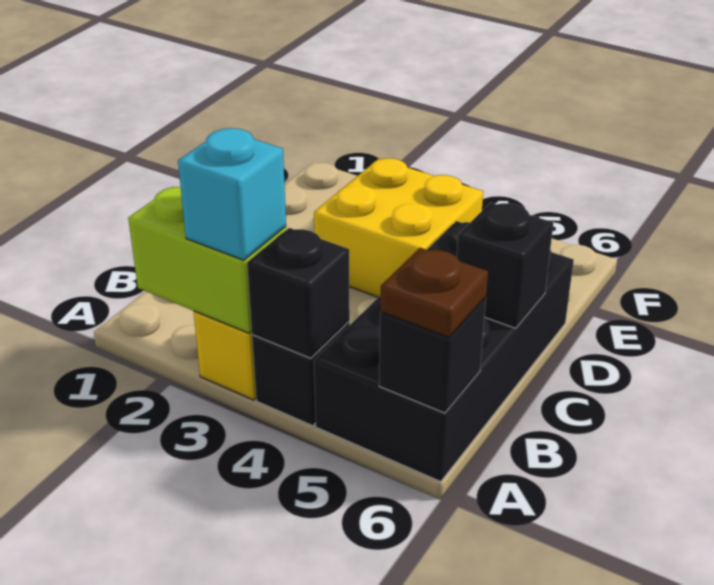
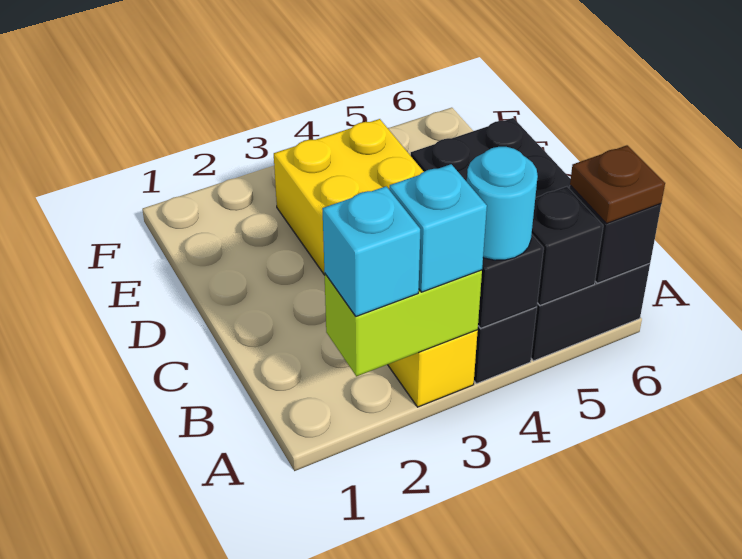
none -> cyan brick A2 level 3
none -> cyan round brick A4 level 3
black brick C6 level 2 -> black brick A5 level 2

